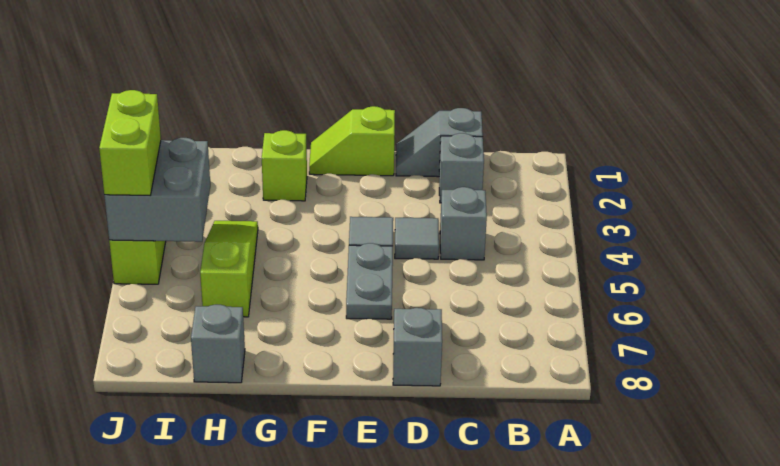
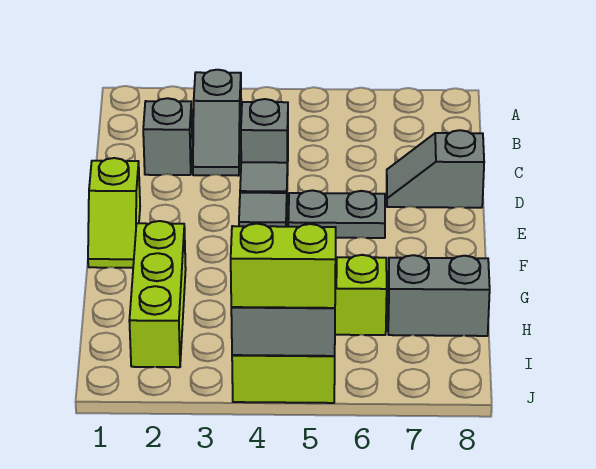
grey slope C1:D1 level 1 top C -> grey slope B3:C3 level 1 top B
lime brick G2 level 1 -> lime brick G2:I2 level 1
grey brick H8 level 1 -> grey brick H7:H8 level 1

